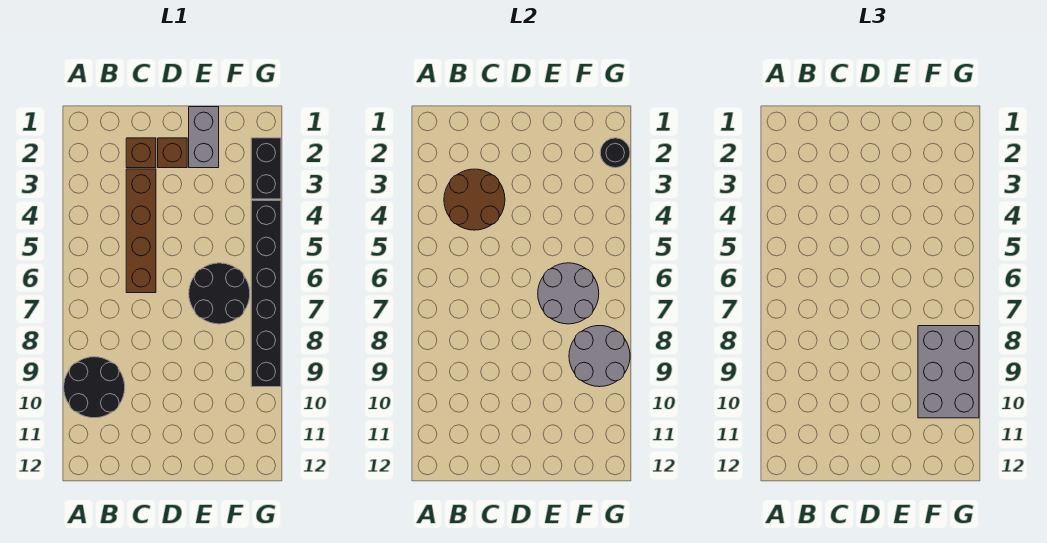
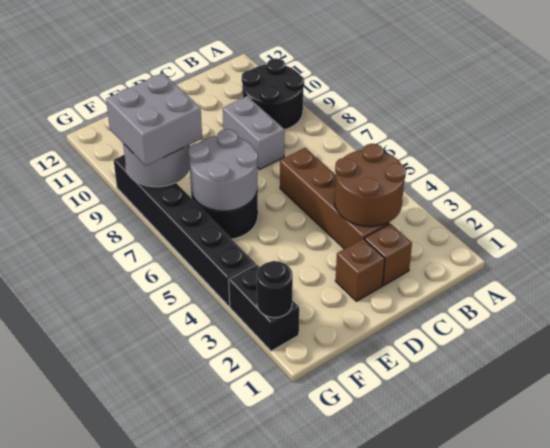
grey brick E1:E2 level 1 -> grey brick C8:C9 level 1
grey brick F8:G10 level 3 -> grey brick F8:G9 level 3

